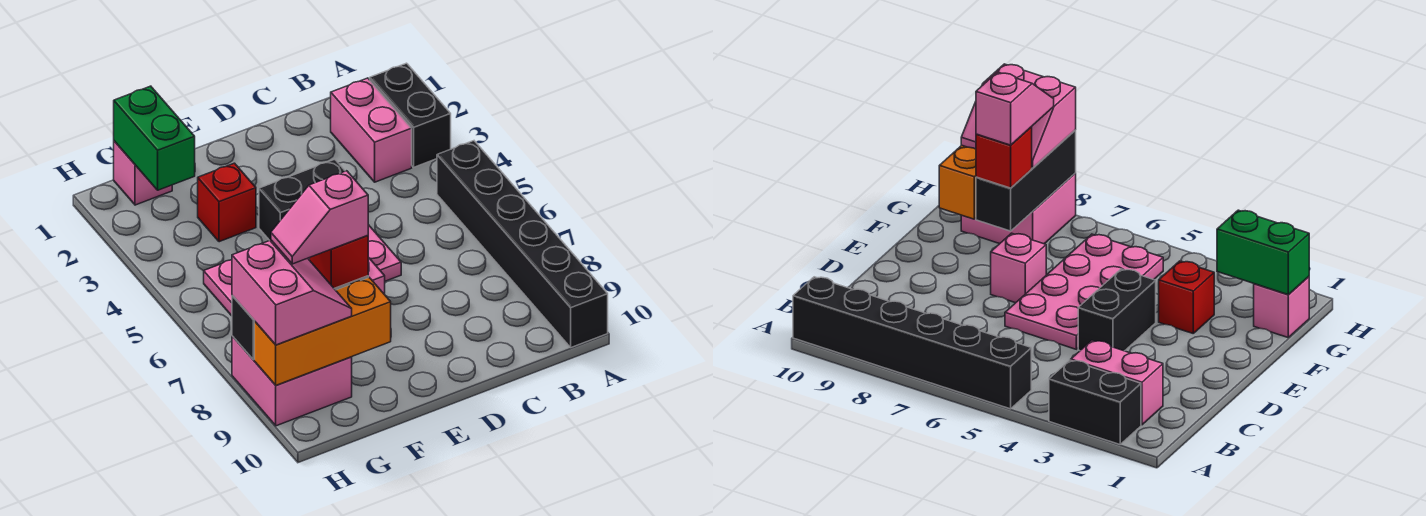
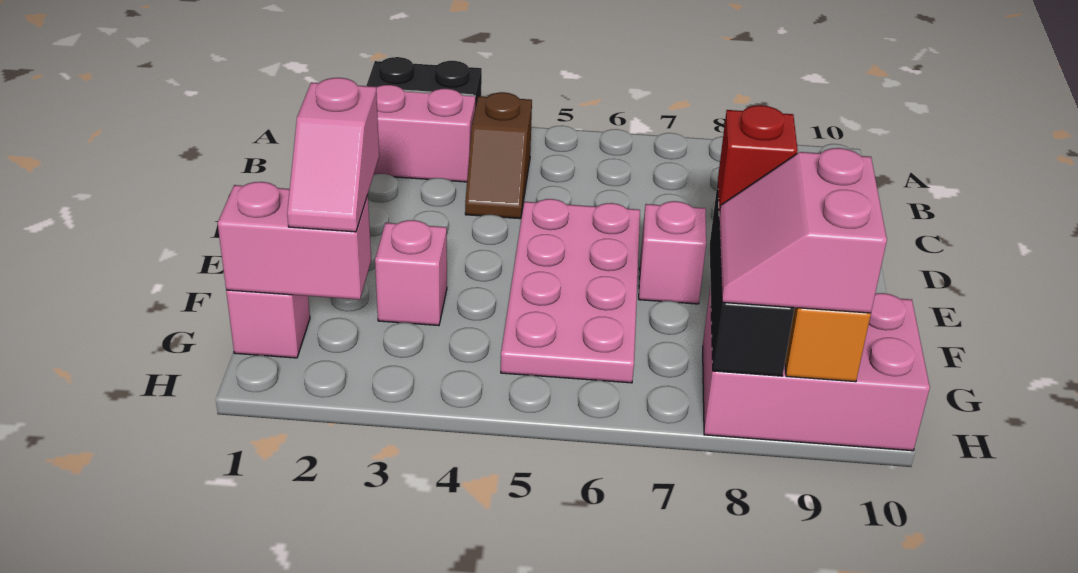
black brick A5:A10 level 1 -> none
none -> brown slope B4:C4 level 1 top B
black brick D4:E4 level 1 -> none
red brick F3 level 1 -> pink brick F3 level 1
pink slope F8:G8 level 4 top F -> pink slope F2:G2 level 3 top F
green brick G1:G2 level 2 -> pink brick G1:G2 level 2
pink brick G8:H9 level 1 -> pink brick G8:H10 level 1
pink slope G8:H9 level 3 top H -> pink slope G8:H9 level 3 top 9

